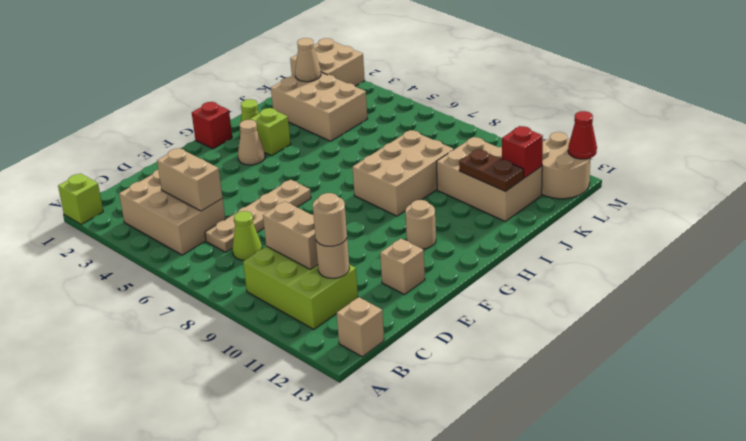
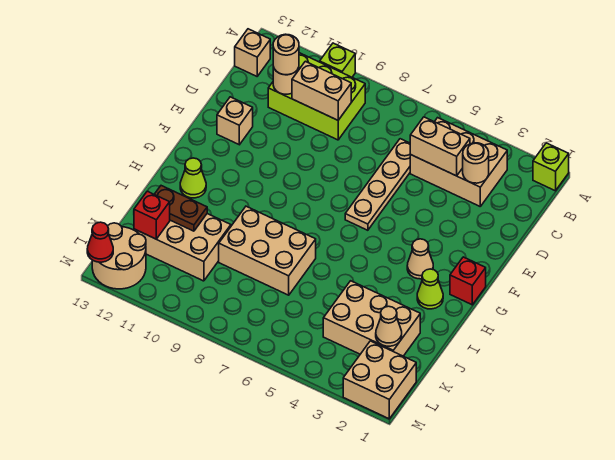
lime cone C7 level 1 -> lime cone H12 level 1
tan round brick G11 level 1 -> tan round brick C3 level 2
lime brick H3 level 1 -> lime brick A10 level 1
tan brick H8:J9 level 1 -> tan brick I7:J9 level 1

